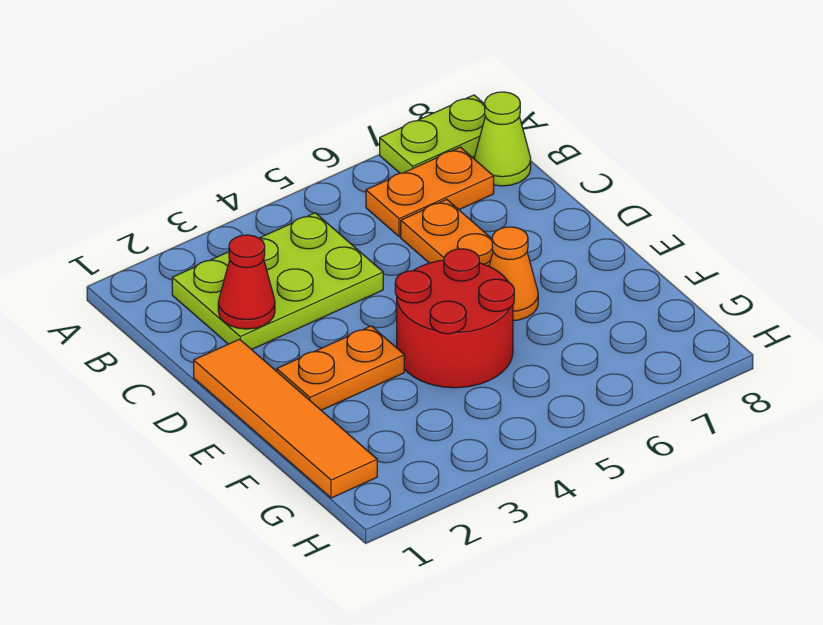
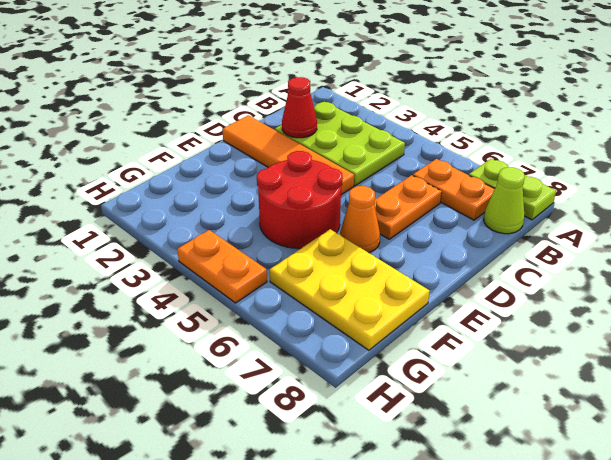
orange tile D1:G1 level 1 -> orange tile D1:D4 level 1
orange plate E2:E3 level 1 -> orange plate H4:H5 level 1
none -> yellow plate F6:G8 level 1

